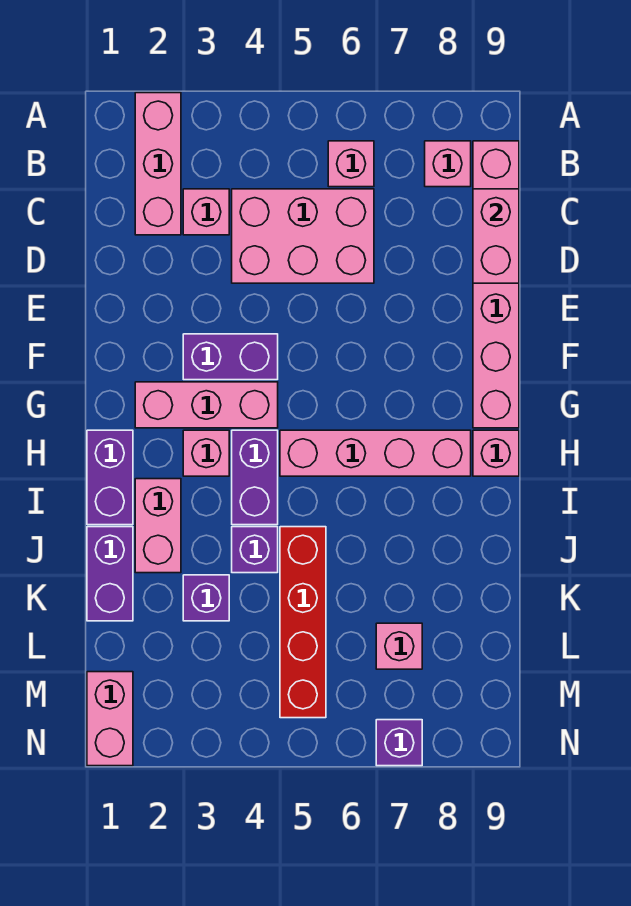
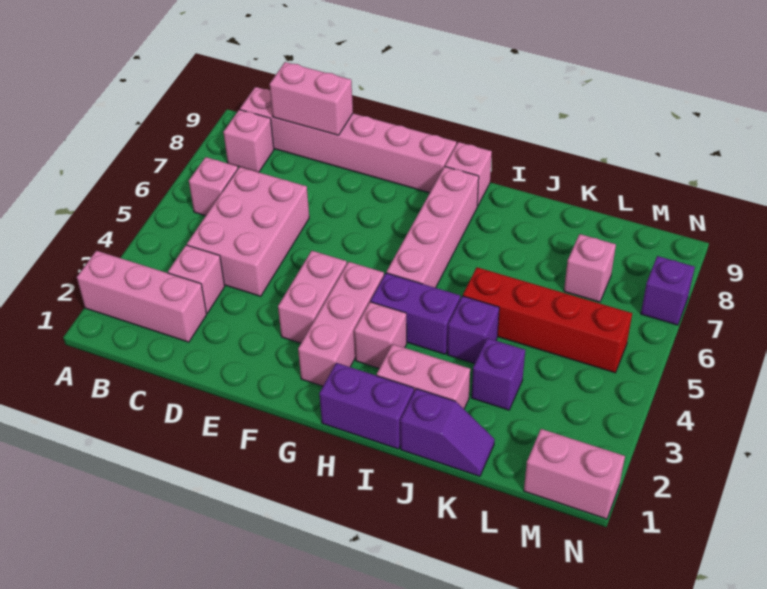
purple brick F3:F4 level 1 -> pink brick F3:F4 level 1
purple brick J1:K1 level 1 -> purple slope J1:K1 level 1 top J

